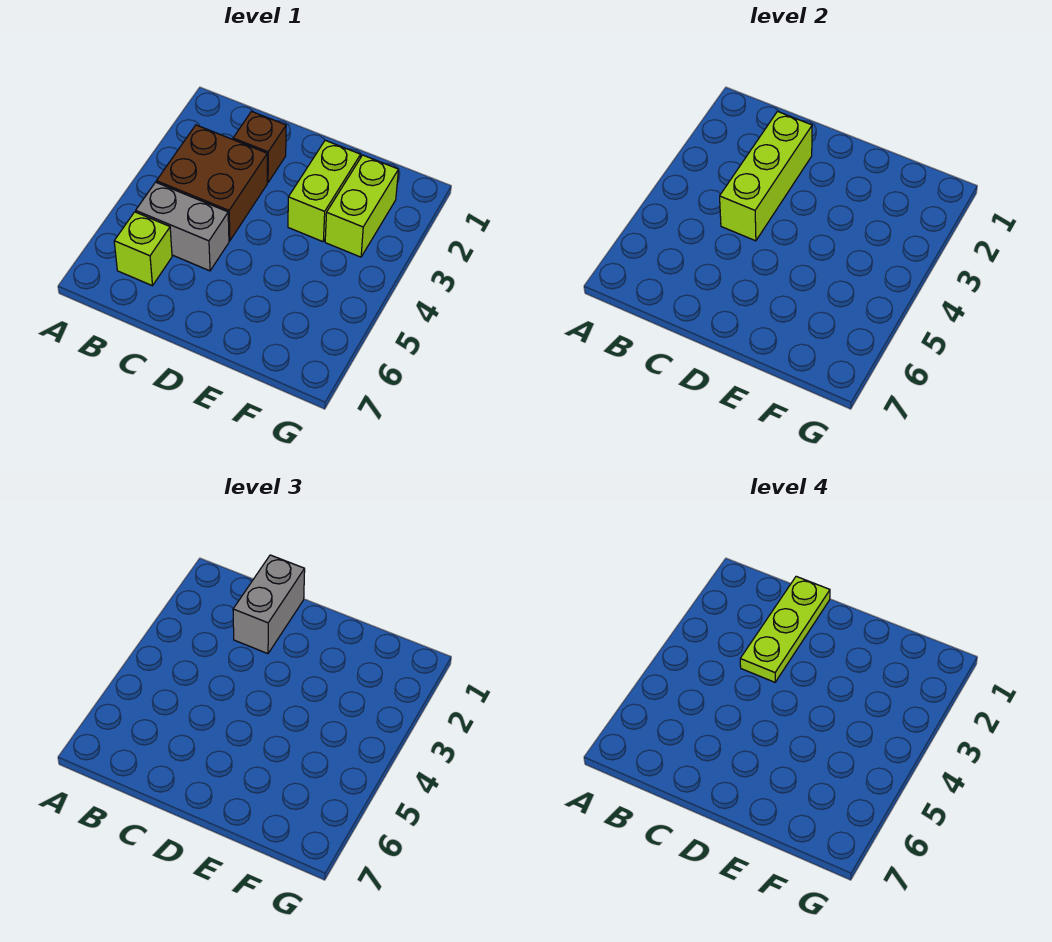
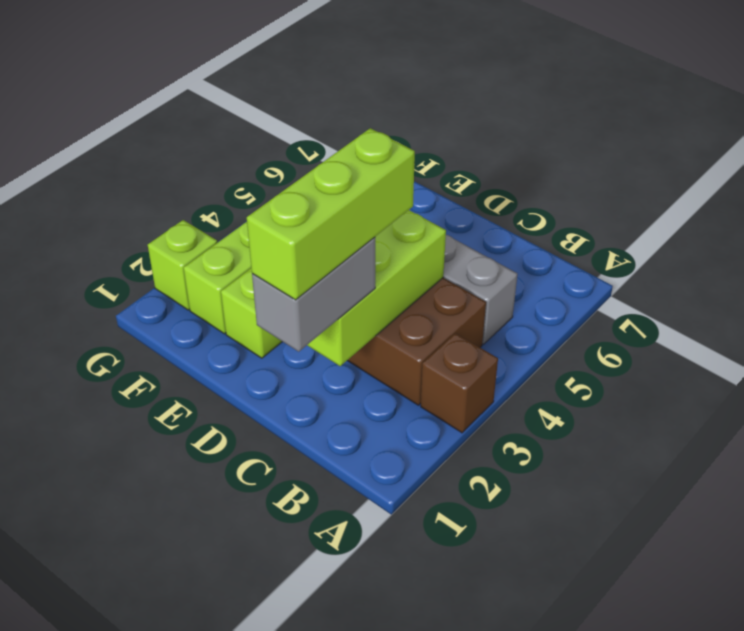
lime brick B6 level 1 -> lime brick G2 level 1
lime plate C1:C3 level 4 -> lime brick C1:C3 level 4
brown brick C2 level 1 -> brown brick A3 level 1

